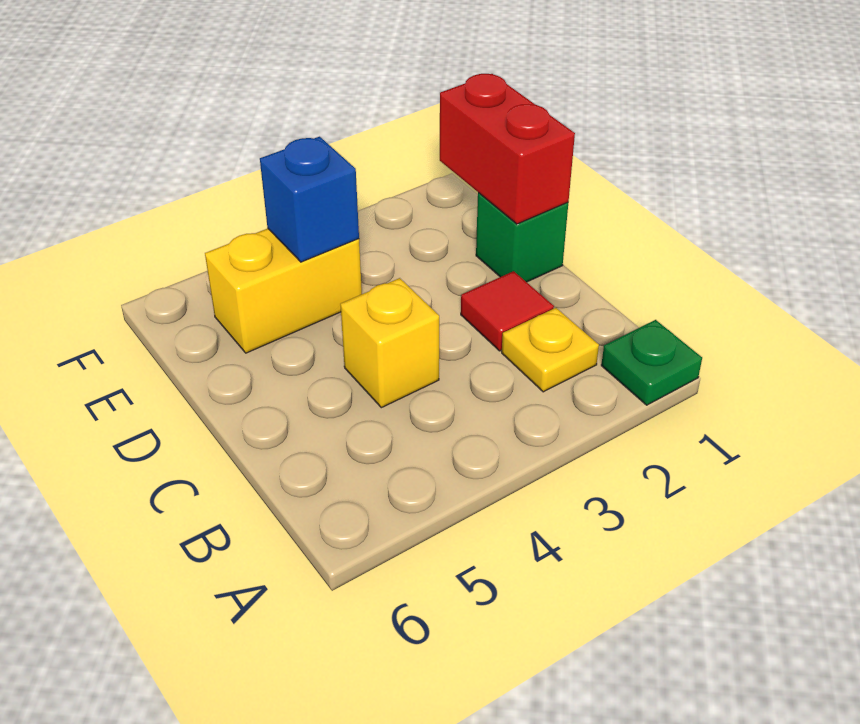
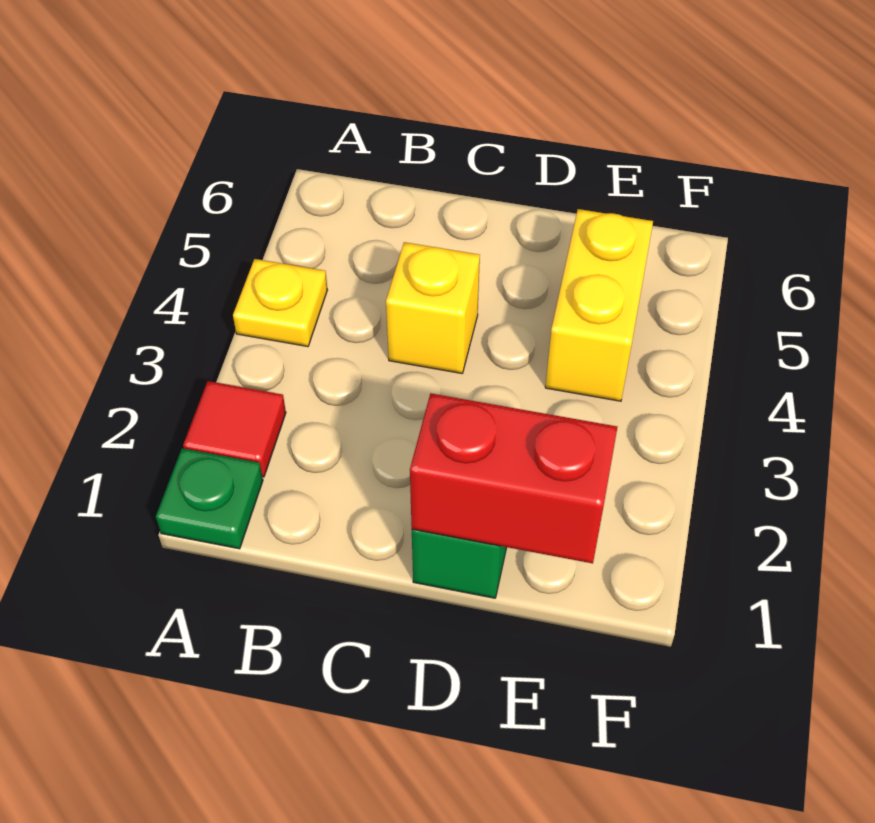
yellow plate B2 level 1 -> yellow plate A4 level 1
red tile C2 level 1 -> red tile A2 level 1
blue brick E4 level 2 -> none

